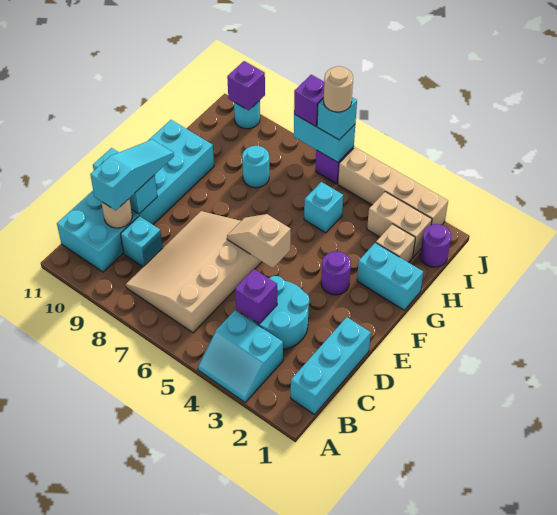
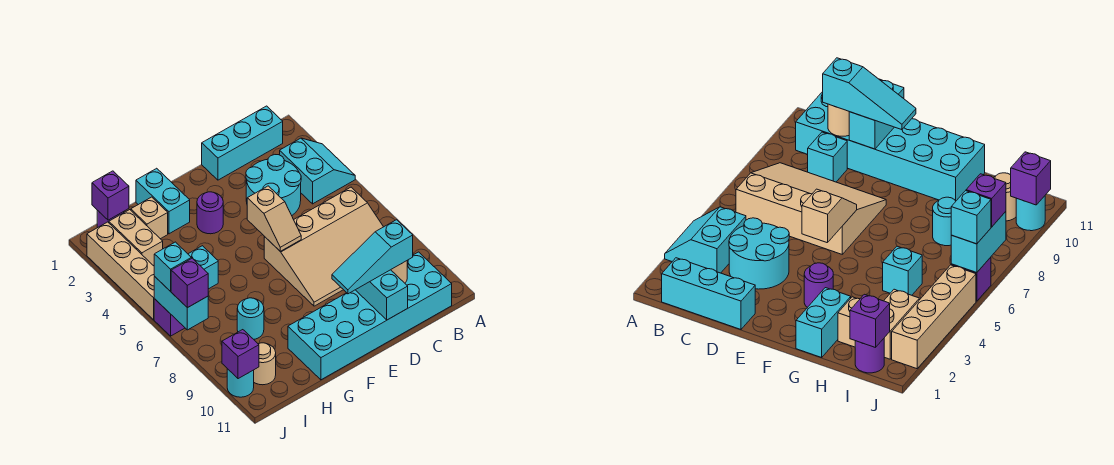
purple brick C4 level 2 -> purple brick I1 level 2
tan round brick J6 level 4 -> tan round brick I10 level 1

